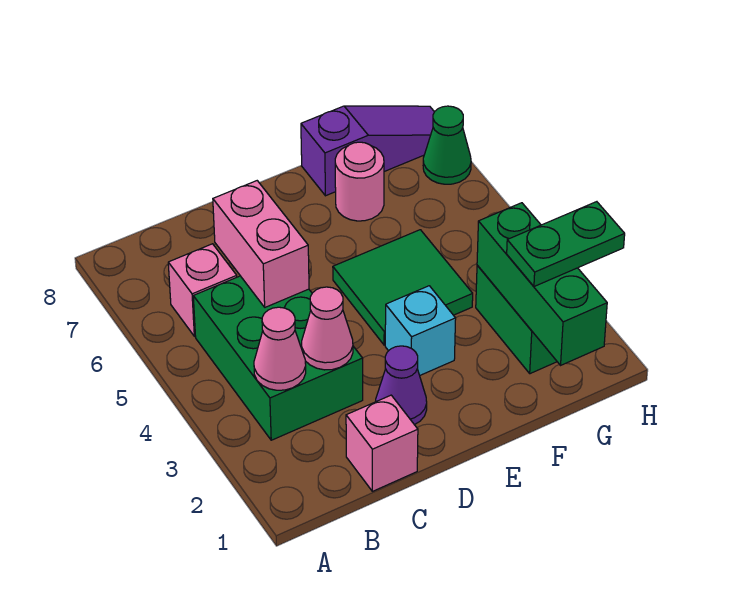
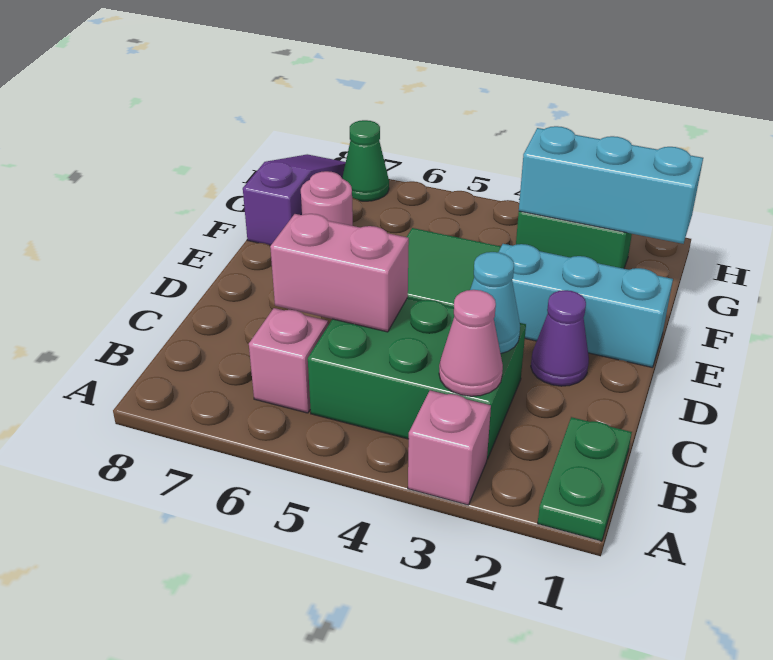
pink brick C1 level 1 -> pink brick A3 level 1
pink cone C3 level 2 -> cyan cone C3 level 2
cyan brick E3 level 1 -> cyan brick E1:E3 level 1
green brick G1:G3 level 2 -> cyan brick G1:G3 level 2
green plate G2:H2 level 3 -> green plate A1:B1 level 1

